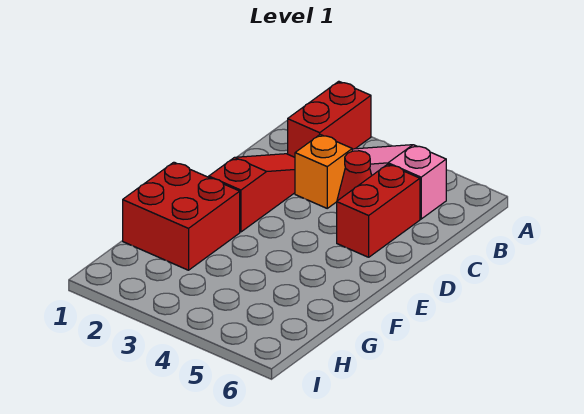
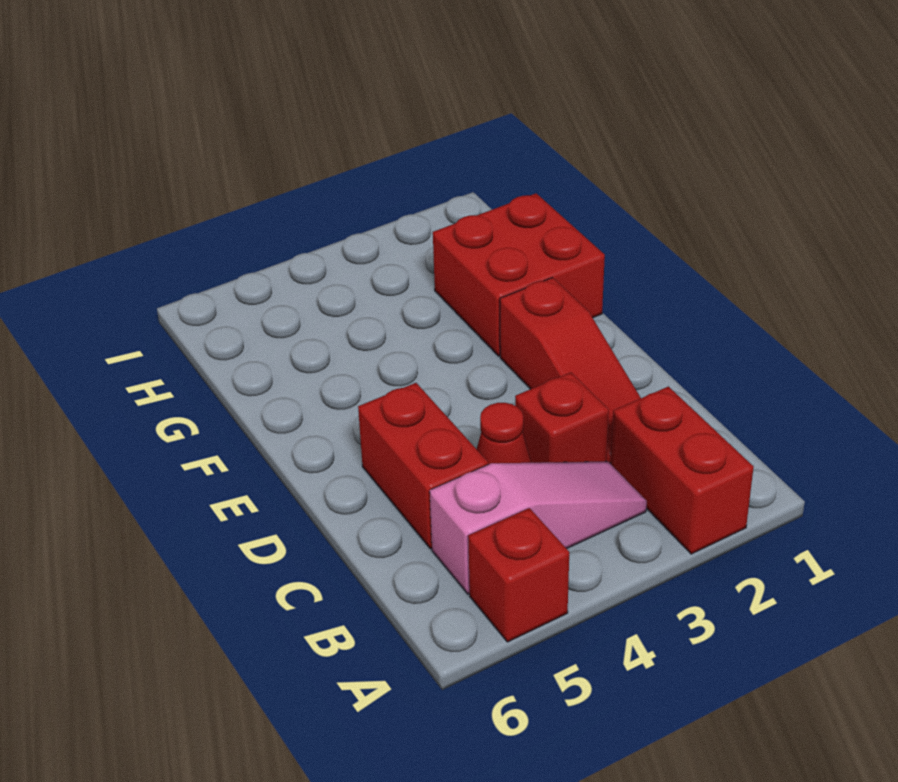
none -> red brick A5 level 1
orange brick C3 level 1 -> red brick C3 level 1

